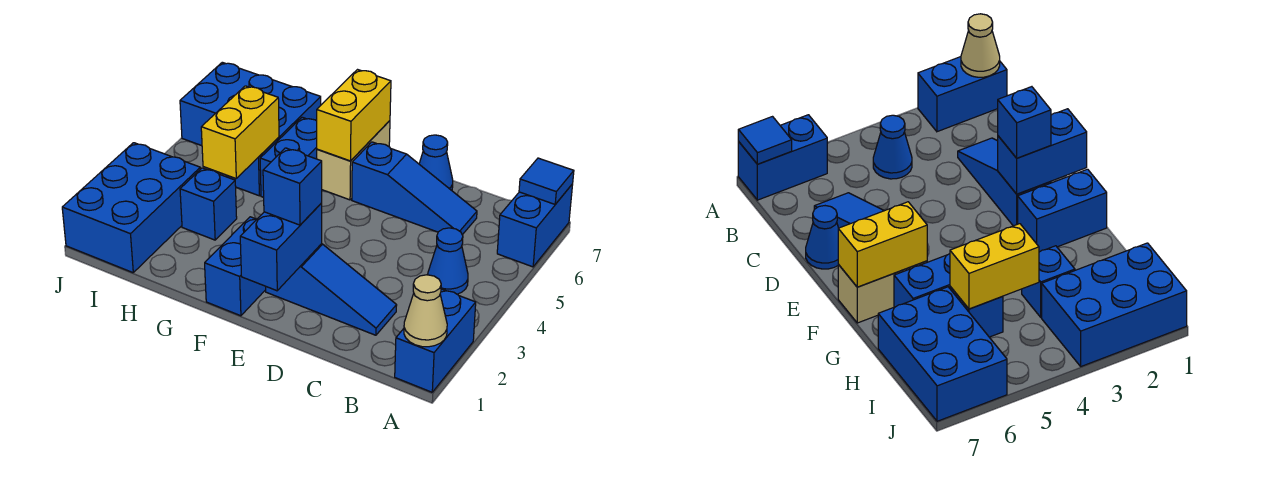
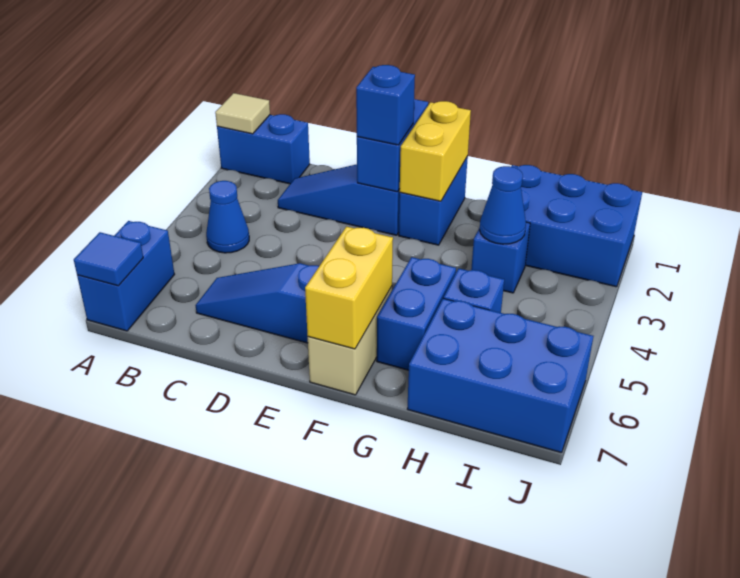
blue brick A1:A2 level 1 -> blue brick A1:B1 level 1
tan cone A1 level 2 -> tan tile A1 level 2
blue cone D7 level 1 -> blue cone H3 level 2
yellow brick H4:H5 level 2 -> yellow brick F1:F2 level 2
blue brick I1:J3 level 1 -> blue brick H1:J2 level 1

